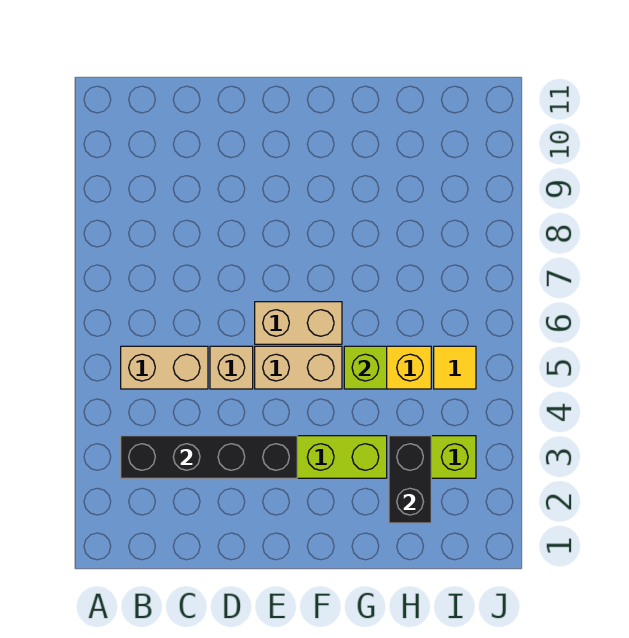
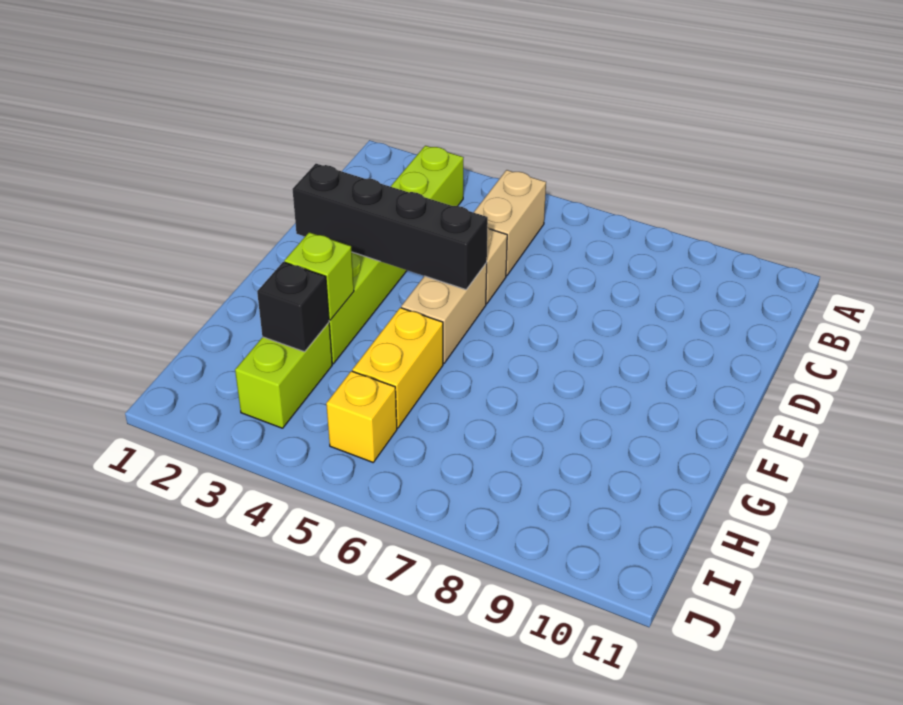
black brick B3:E3 level 2 -> black brick E2:E5 level 2
tan brick E6:F6 level 1 -> none
lime brick G5 level 2 -> lime brick G3 level 2
black brick H2:H3 level 2 -> black brick H3 level 2
yellow tile I5 level 1 -> yellow brick I5 level 1

